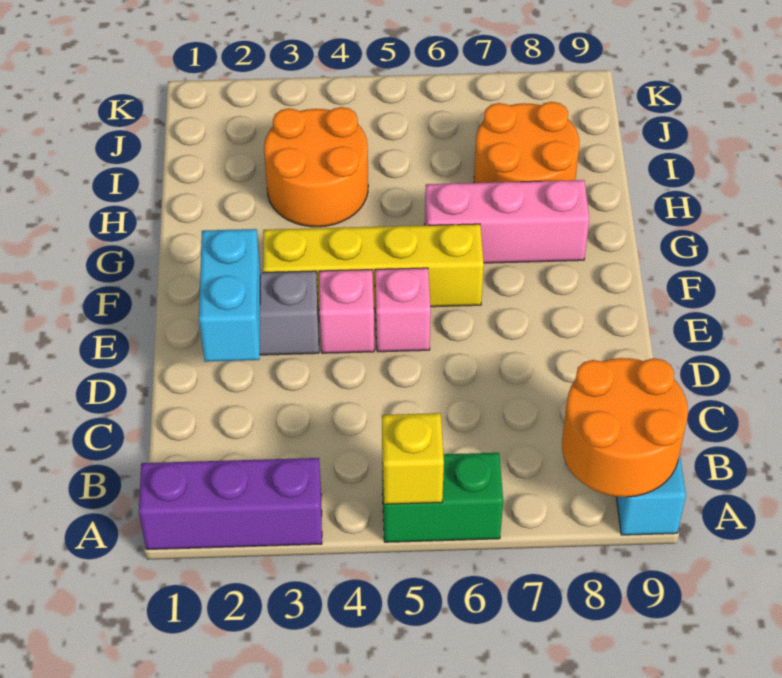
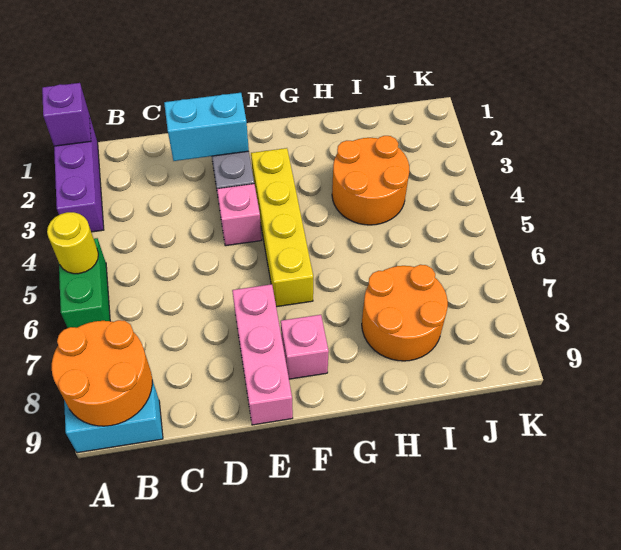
none -> purple brick A1 level 2
yellow brick A5 level 2 -> yellow round brick A5 level 2
pink brick E5 level 1 -> pink brick F8 level 1
pink brick G6:G8 level 1 -> pink brick E7:E9 level 1

